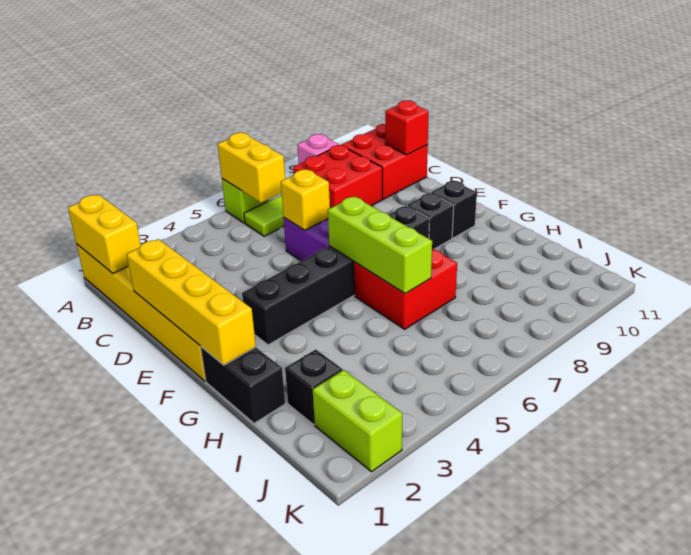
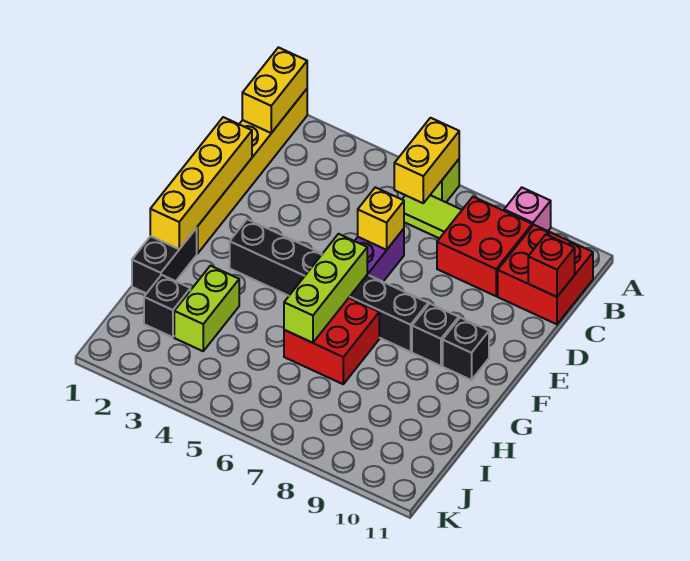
lime brick J2:K2 level 1 -> lime brick H3:I3 level 1

